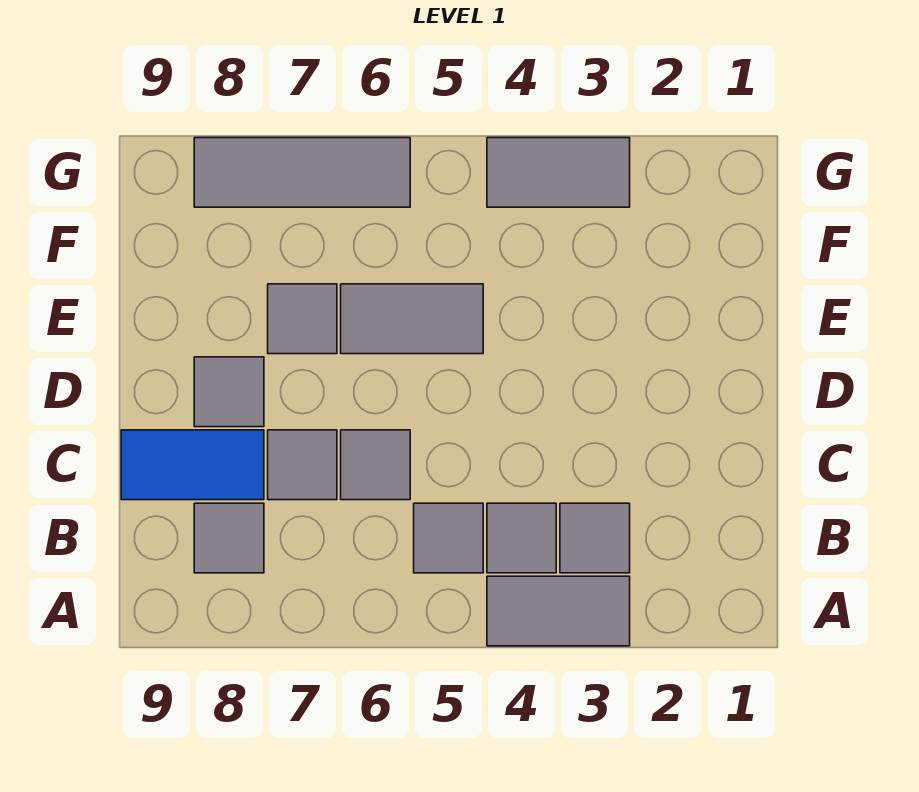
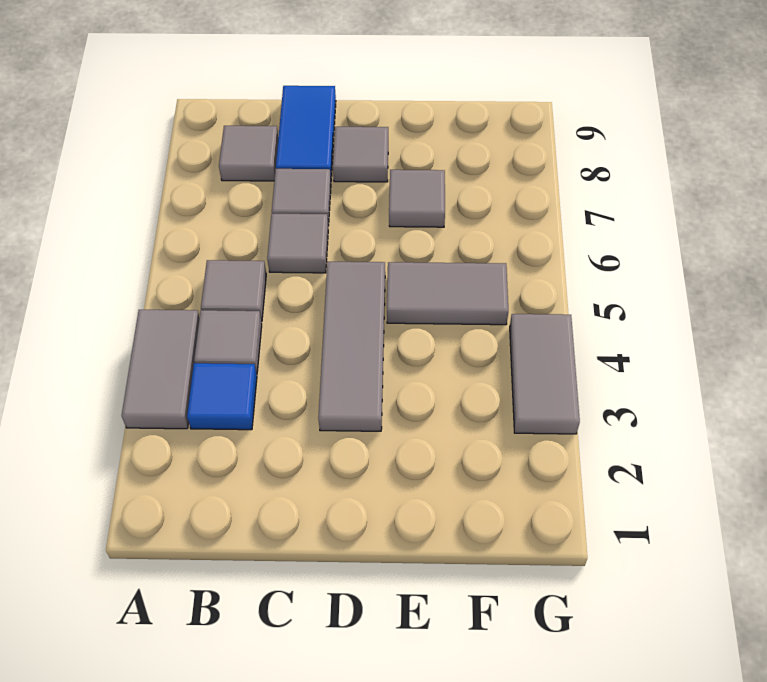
grey tile B3 level 1 -> blue tile B3 level 1
grey tile E5:E6 level 1 -> grey tile E5:F5 level 1
grey tile G6:G8 level 1 -> grey tile D3:D5 level 1

